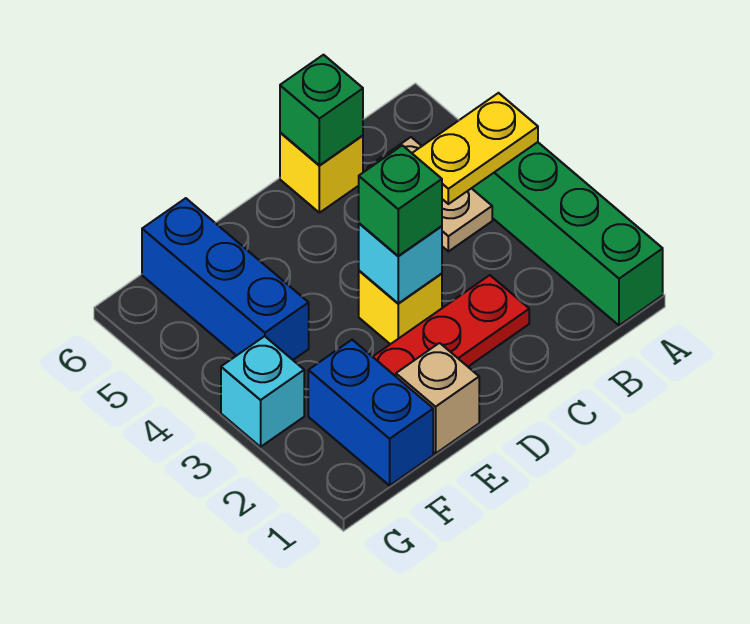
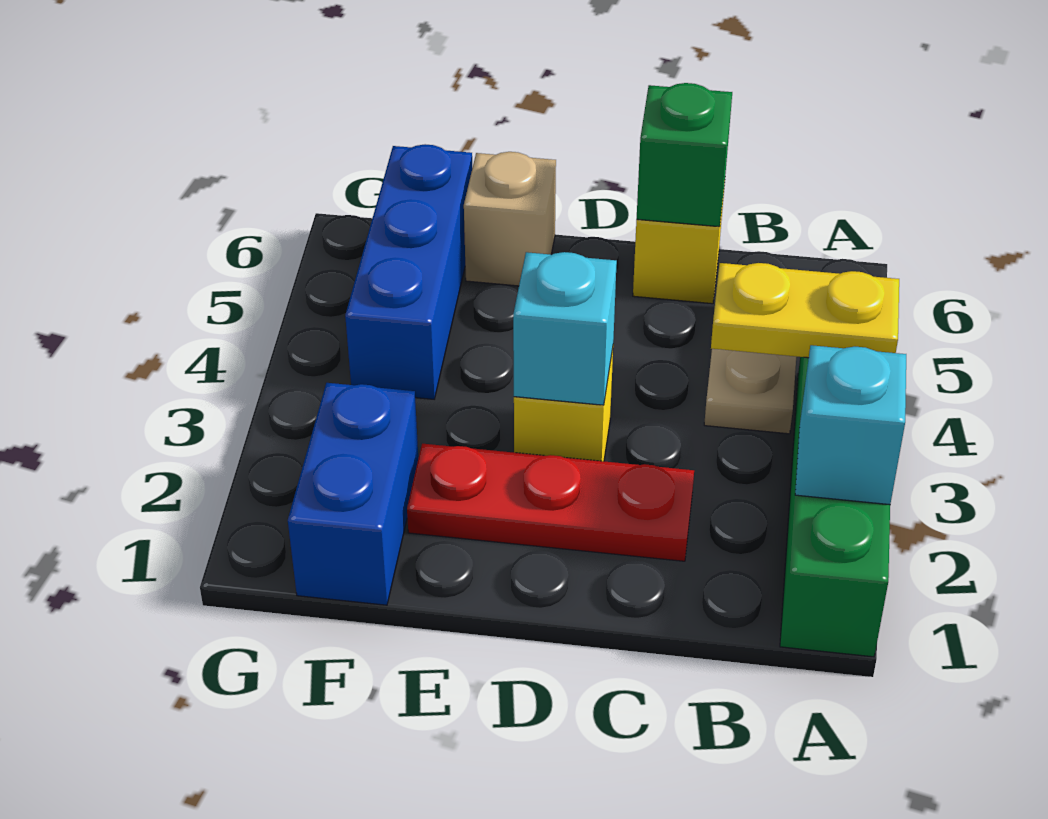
green brick D3 level 3 -> none
tan brick E1 level 1 -> tan brick E6 level 1
cyan brick G3 level 1 -> cyan brick A2 level 2

